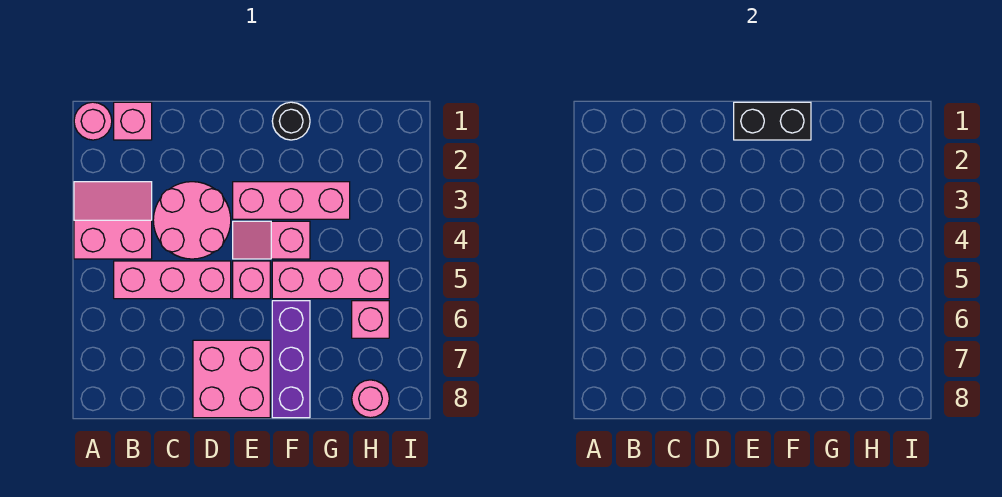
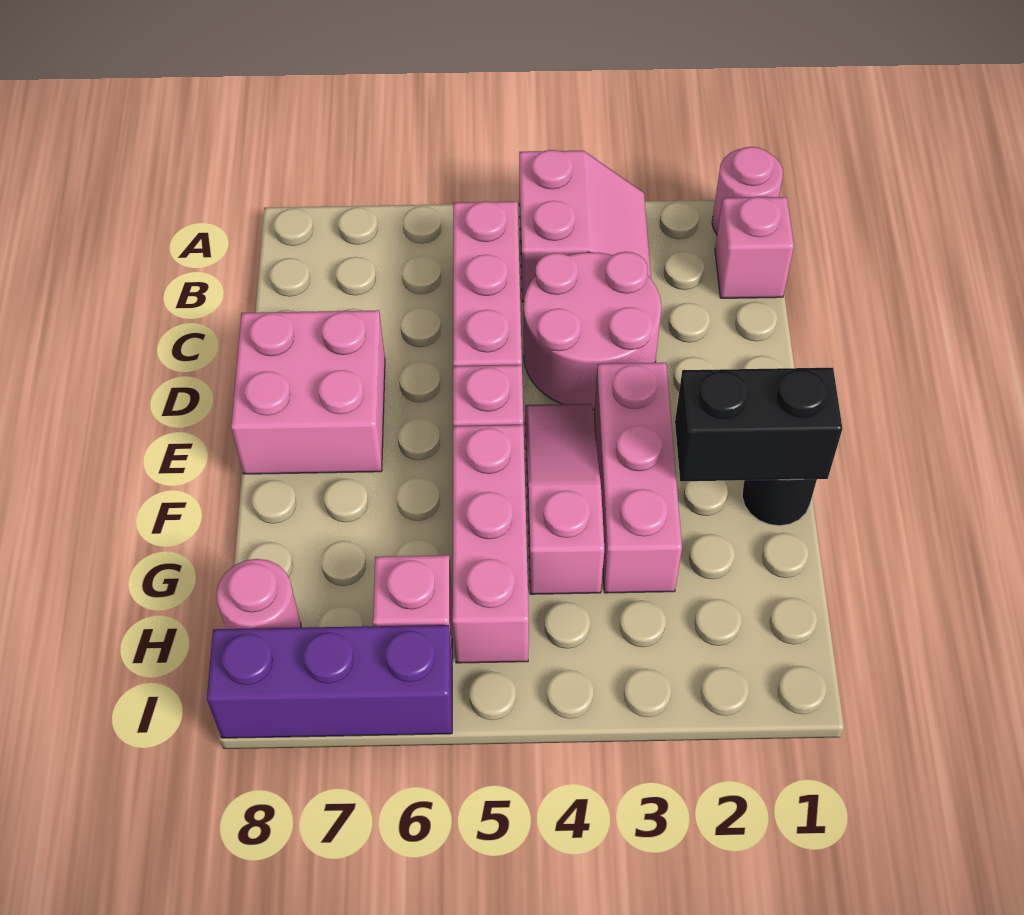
black brick E1:F1 level 2 -> black brick F1:F2 level 2
pink slope E4:F4 level 1 top F -> pink slope E4:G4 level 1 top G
purple brick F6:F8 level 1 -> purple brick I6:I8 level 1

